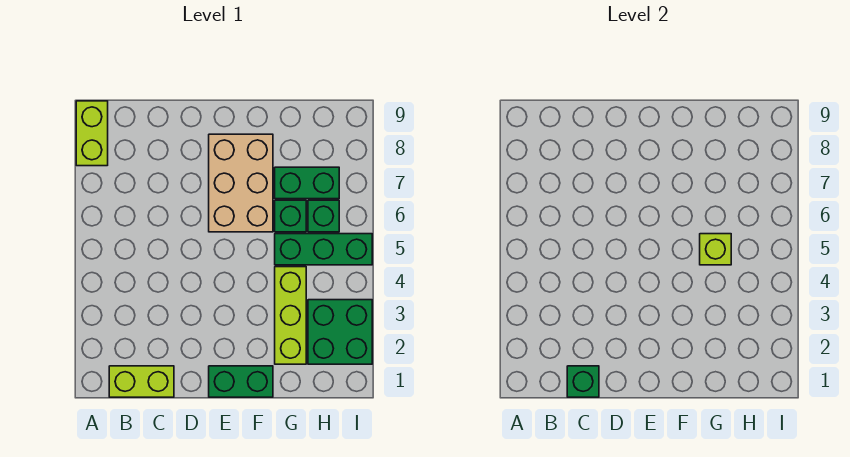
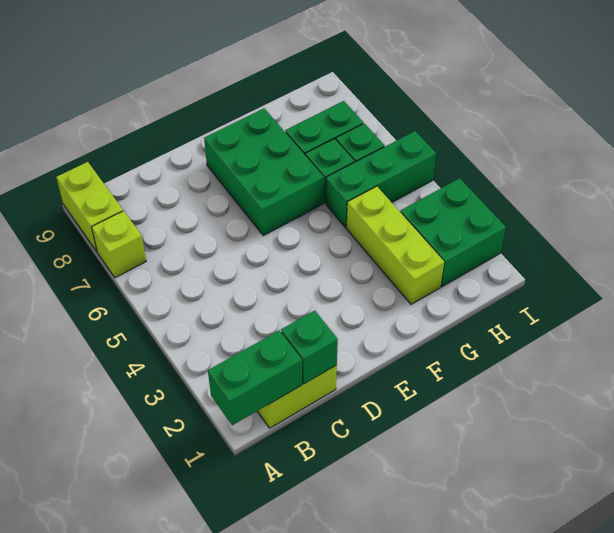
green brick E1:F1 level 1 -> green brick A1:B1 level 2
tan brick E6:F8 level 1 -> green brick E6:F8 level 1
lime brick G5 level 2 -> lime brick A7 level 1

